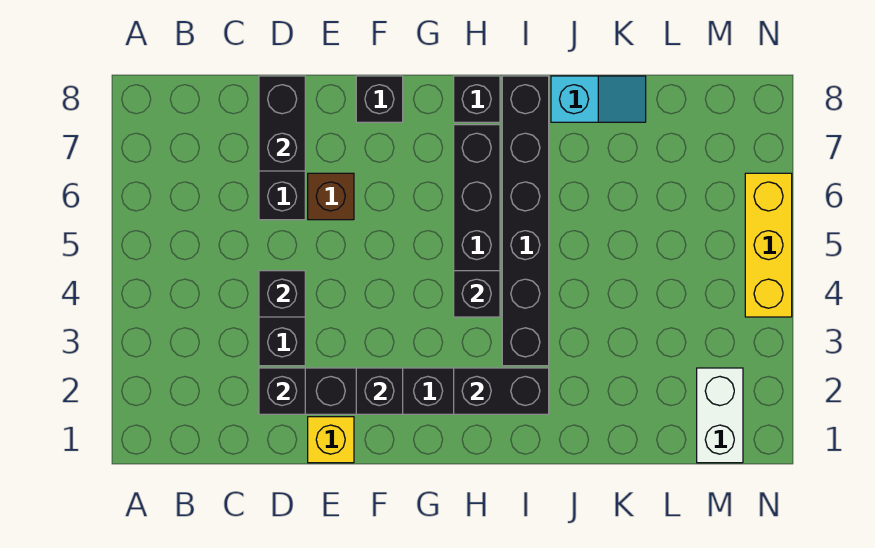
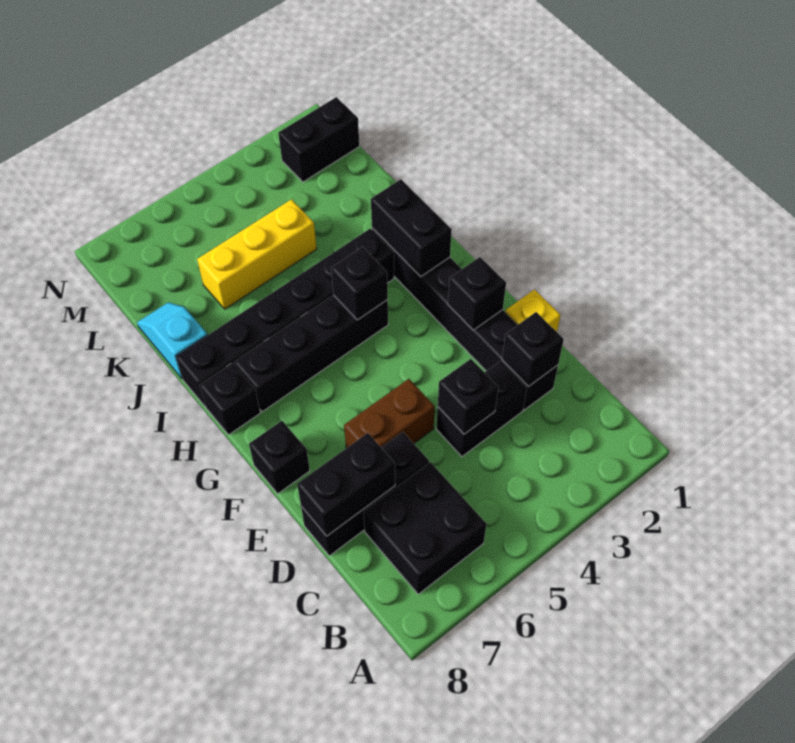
none -> black brick B6:C7 level 1
brown brick E6 level 1 -> brown brick E5:E6 level 1
white brick M1:M2 level 1 -> black brick M1:M2 level 1
yellow brick N4:N6 level 1 -> yellow brick K4:K6 level 1

